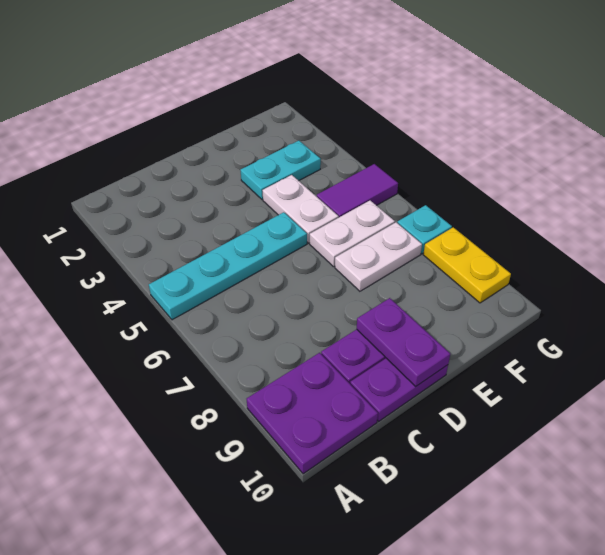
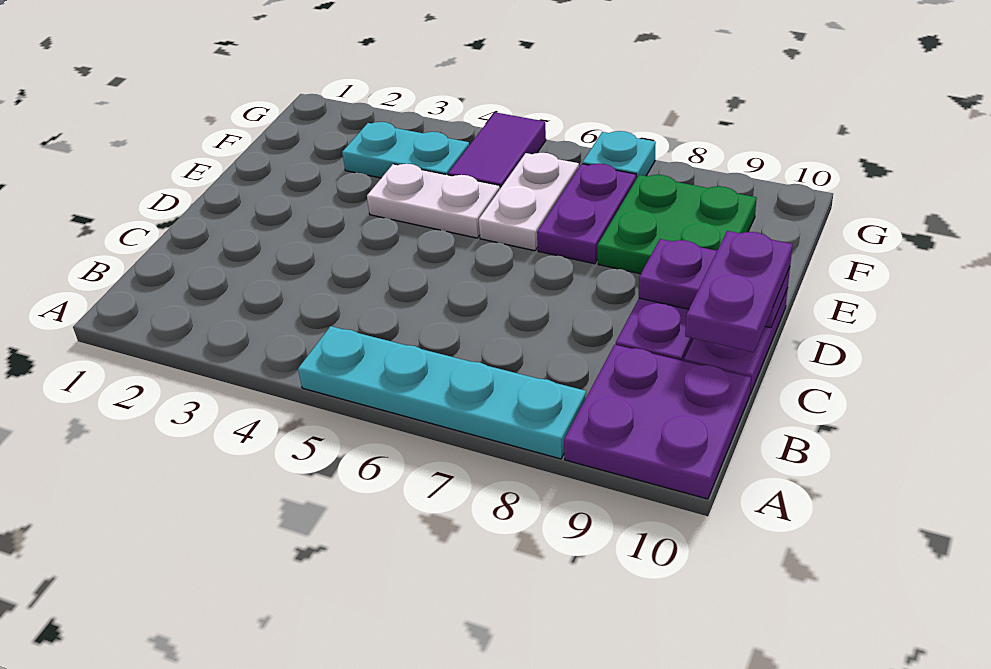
cyan plate A5:D5 level 1 -> cyan plate A5:A8 level 1
none -> purple plate C10:D10 level 3
cyan plate E3:F3 level 1 -> cyan plate F3:F4 level 1
white plate E7:F7 level 1 -> purple plate E7:F7 level 1
none -> green plate E8:F9 level 1
yellow plate G8:G9 level 1 -> none

